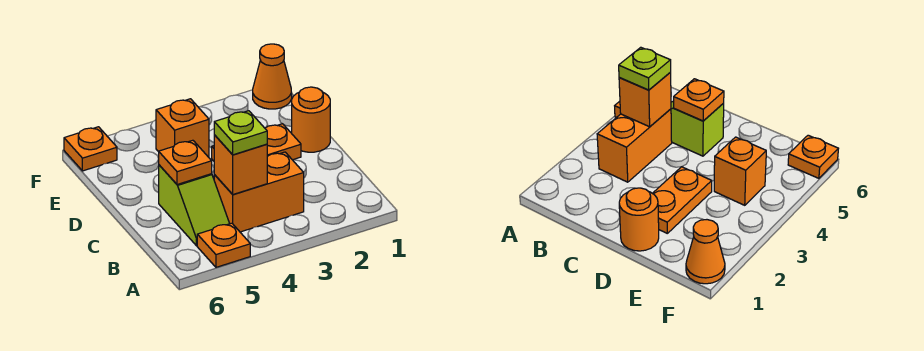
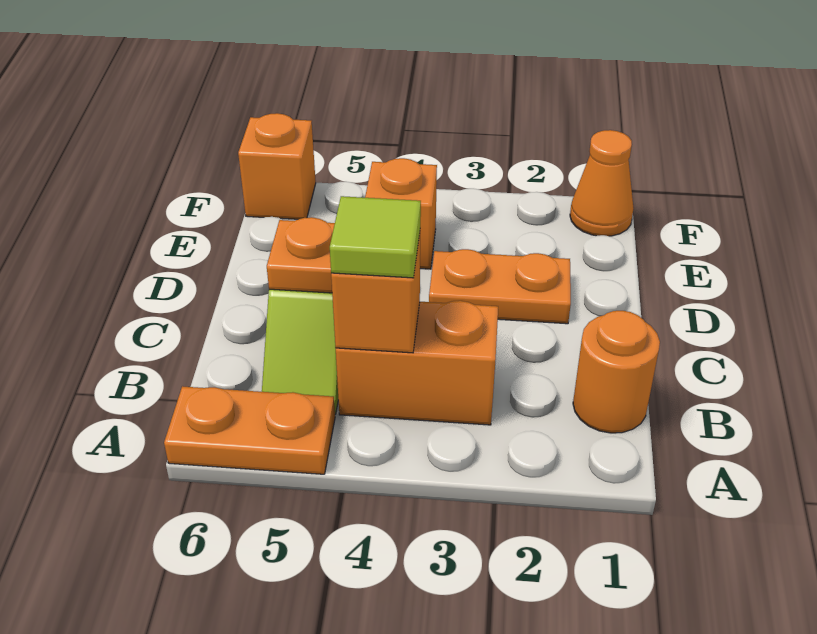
orange plate A5 level 1 -> orange plate A5:A6 level 1
lime plate B4 level 3 -> lime tile B4 level 3
orange round brick D1 level 1 -> orange round brick B1 level 1
orange plate F6 level 1 -> orange brick F6 level 1

